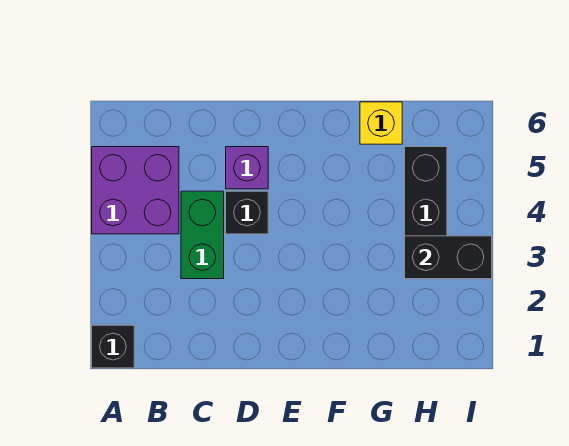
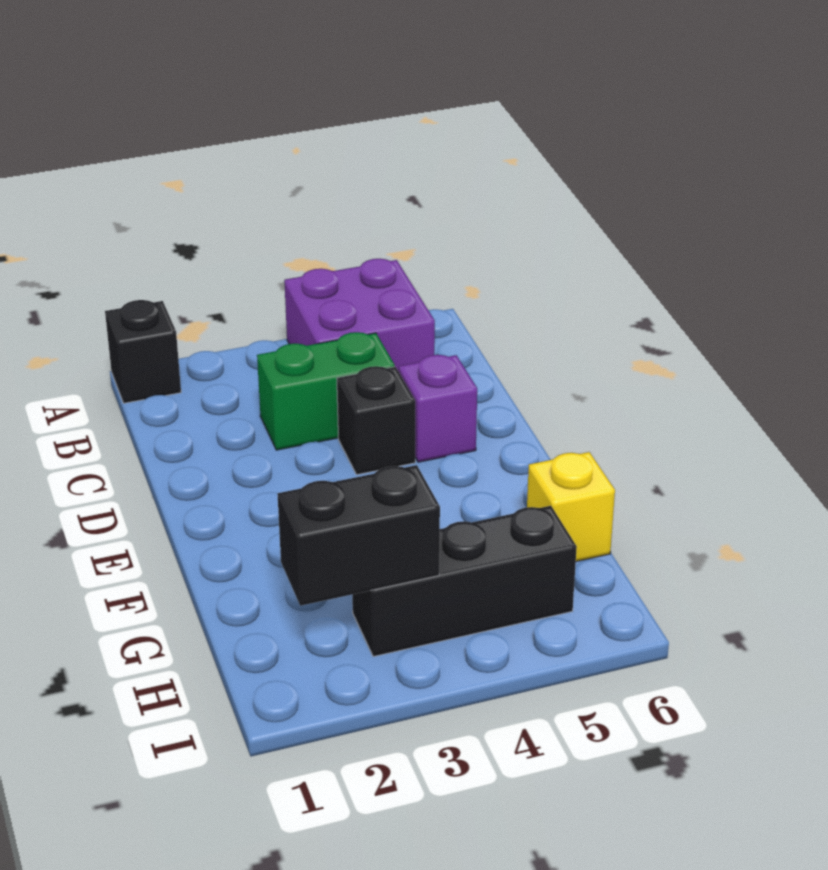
black brick H3:I3 level 2 -> black brick H2:H3 level 2

